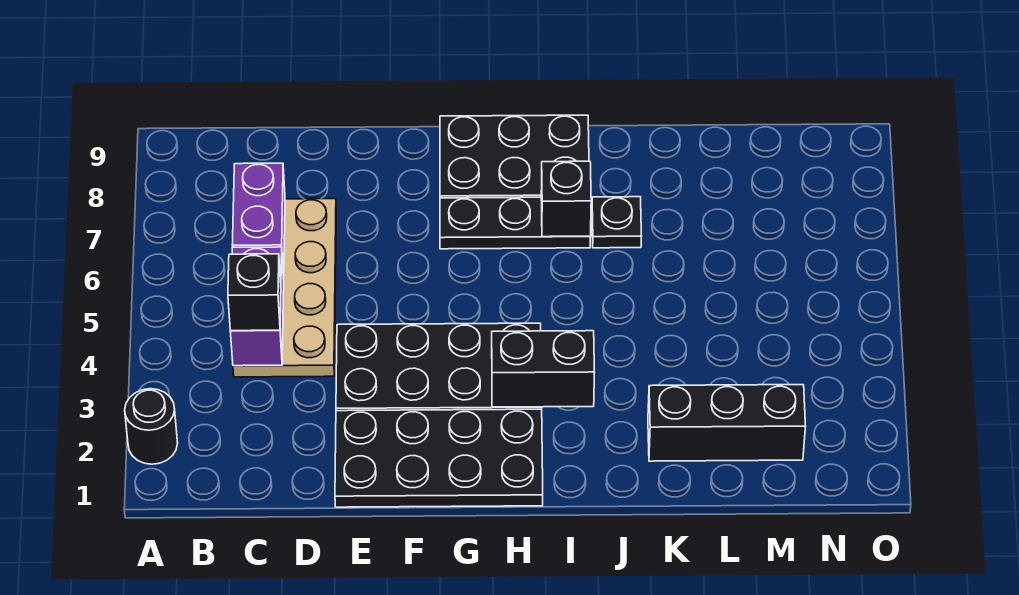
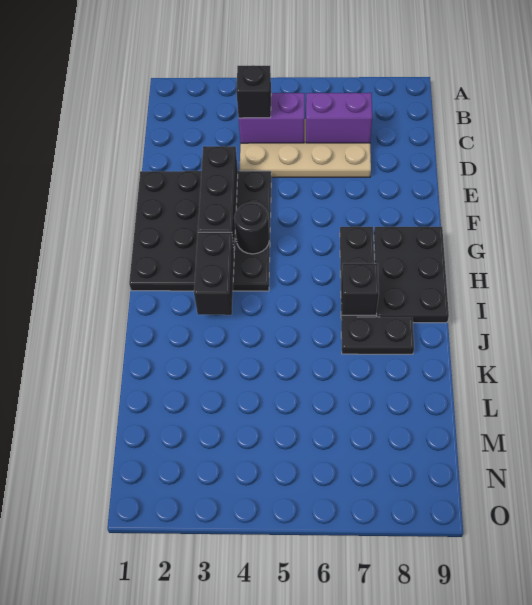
black round brick A2 level 1 -> black round brick G4 level 2
black plate J7 level 1 -> black plate J7:J8 level 1
black brick K2:M2 level 1 -> black brick E3:G3 level 2

